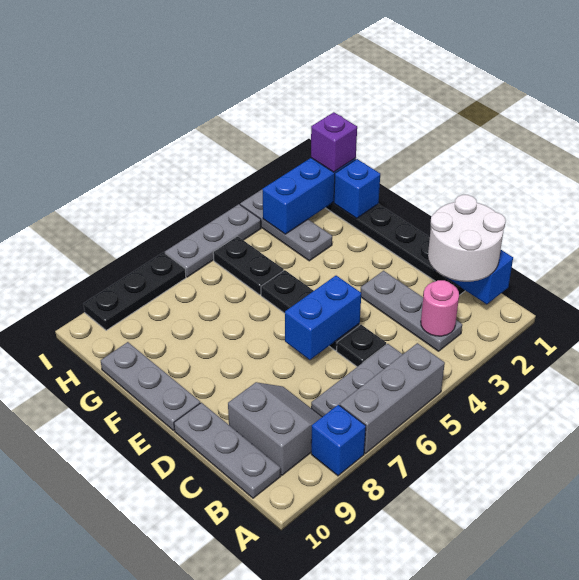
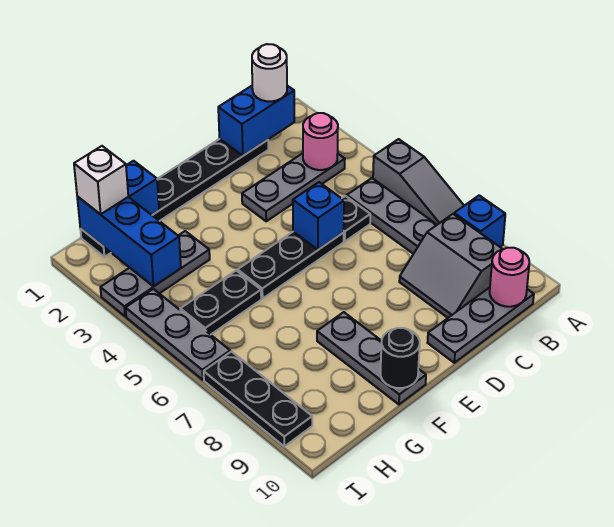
grey brick A5:A7 level 1 -> grey slope A5:A7 level 1 top 5
white round brick B1:C2 level 3 -> white round brick B1 level 3
grey slope B8:C9 level 1 top 9 -> grey slope B8:C9 level 1 top B
none -> pink round brick B10 level 2
blue brick D5:D6 level 2 -> blue brick D5 level 2
grey plate E10:G10 level 1 -> grey plate F8:F10 level 1
none -> black round brick F10 level 2
purple brick H1 level 3 -> white brick H1 level 3

